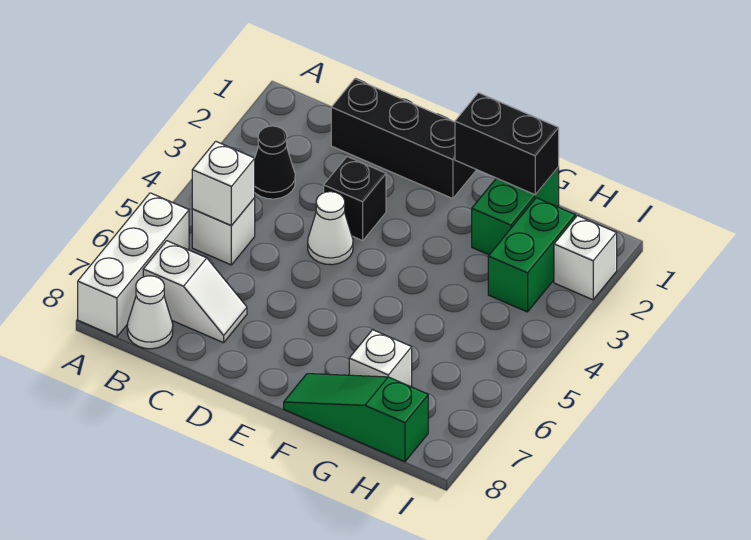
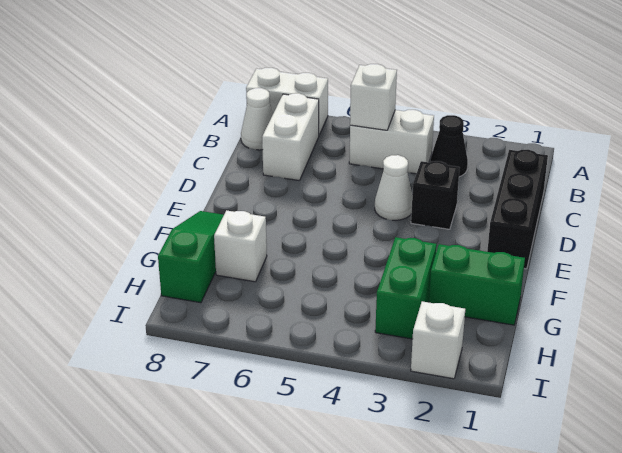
white brick A6:A8 level 1 -> white brick A7:A8 level 1
white brick B5 level 1 -> white brick B4:B5 level 1
white slope B7:C7 level 1 top B -> white brick B7:C7 level 1
black brick F1:G1 level 2 -> none
green brick H2:H3 level 1 -> green brick G3:H3 level 1

